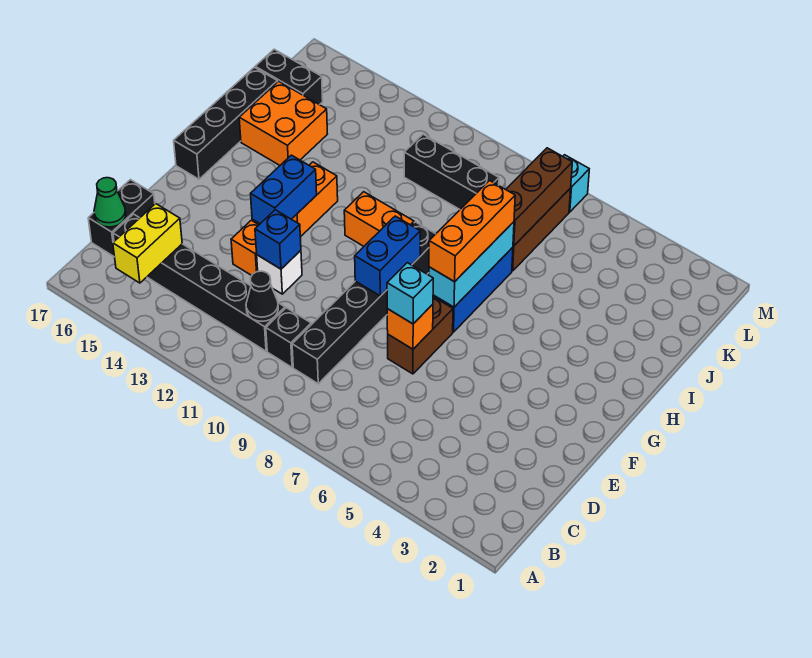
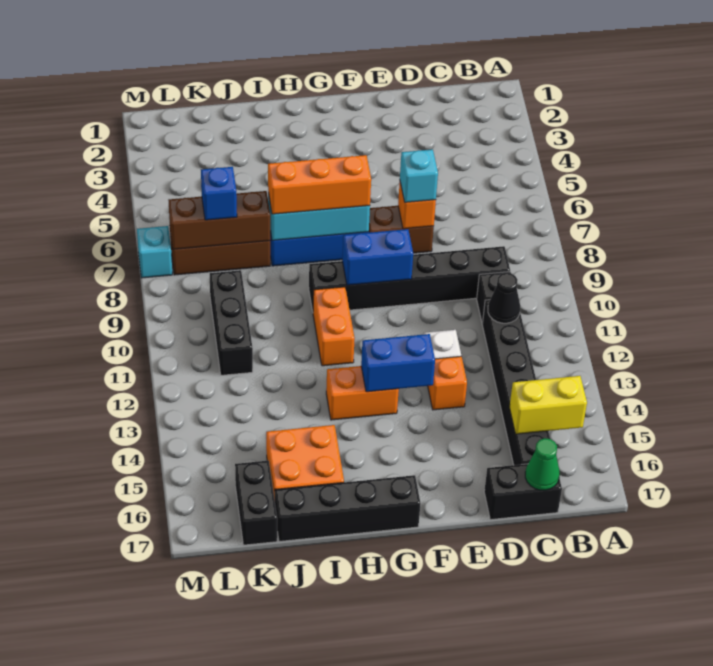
blue brick E12 level 2 -> blue brick K7 level 3

